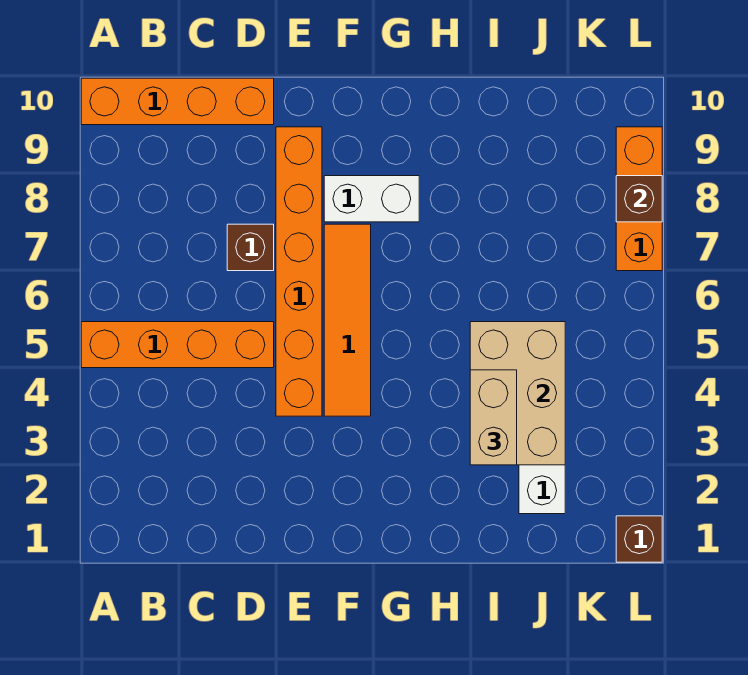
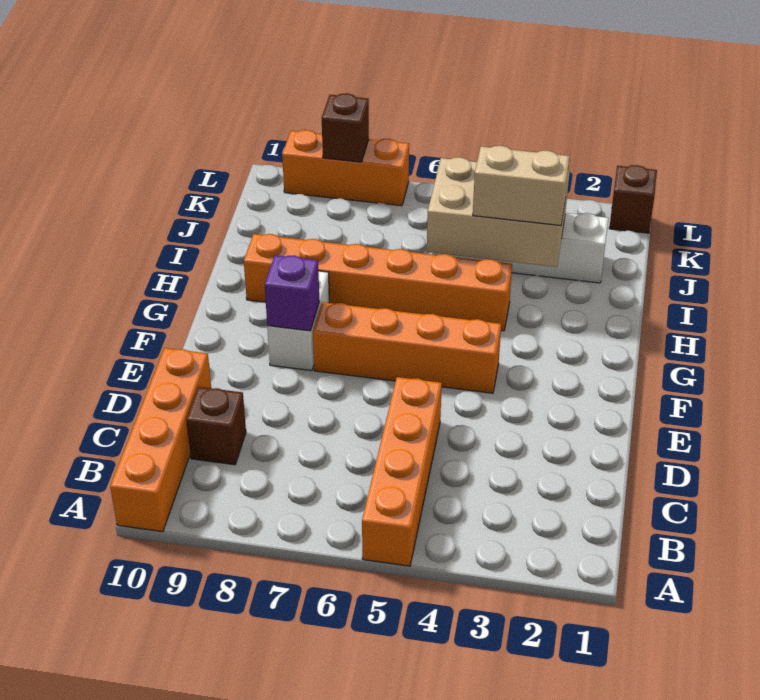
brown brick D7 level 1 -> brown brick C9 level 1
orange brick E4:E9 level 1 -> orange brick H4:H9 level 1
orange tile F4:F7 level 1 -> orange brick F4:F7 level 1
none -> purple brick F8 level 2

